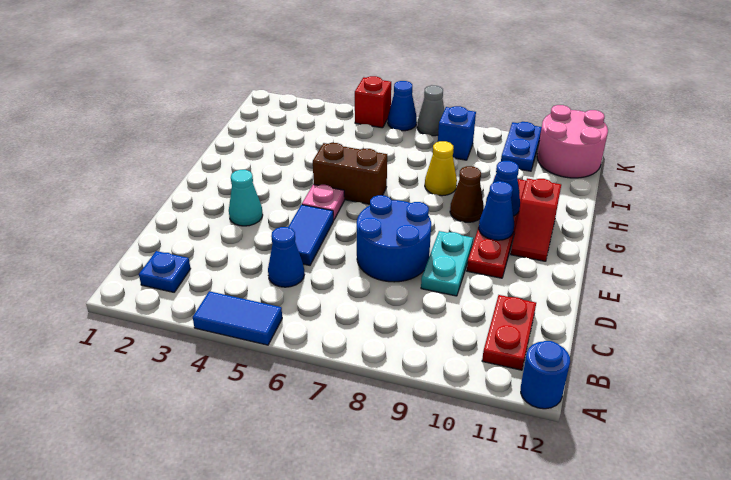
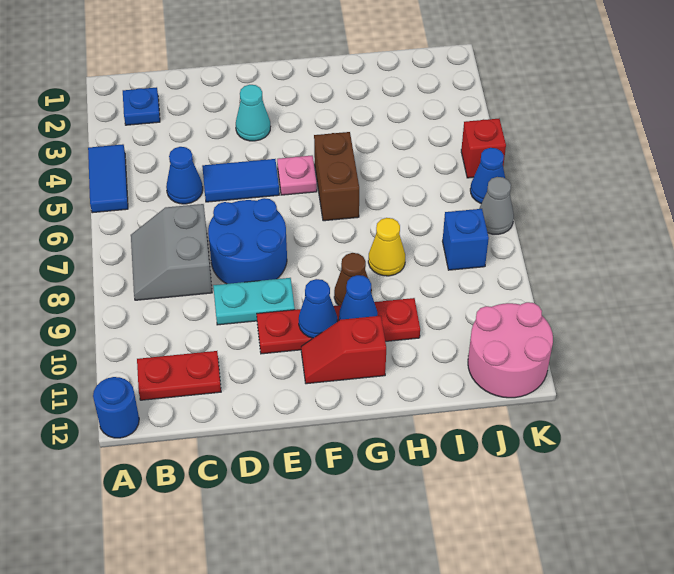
none -> grey slope B7:C8 level 1 top C
blue plate J10:K10 level 1 -> none

